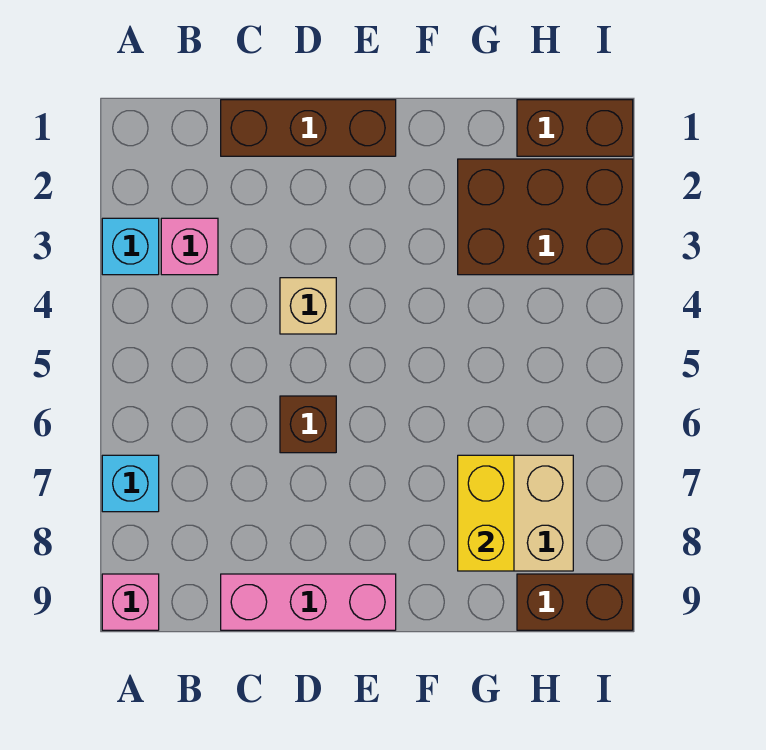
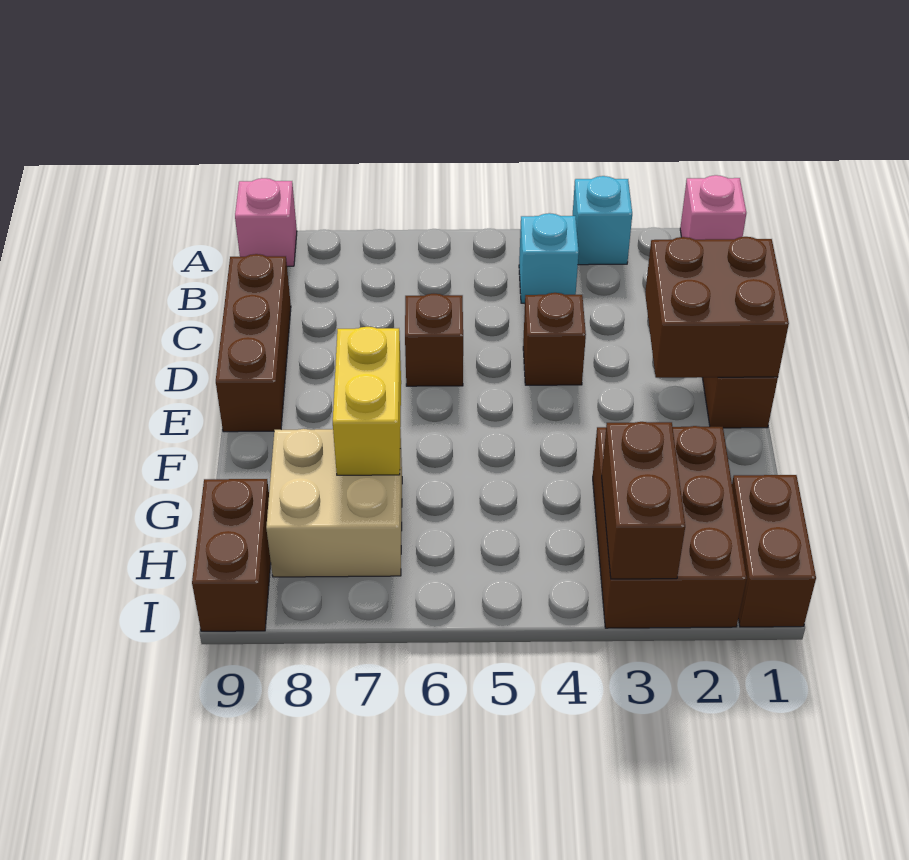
cyan brick A7 level 1 -> cyan brick B4 level 1
pink brick B3 level 1 -> pink brick A1 level 1
pink brick C9:E9 level 1 -> brown brick C9:E9 level 1
none -> brown brick D1:E2 level 2
tan brick D4 level 1 -> brown brick D4 level 1
yellow brick G7:G8 level 2 -> yellow brick F7:G7 level 2
none -> brown brick H3:I3 level 2

